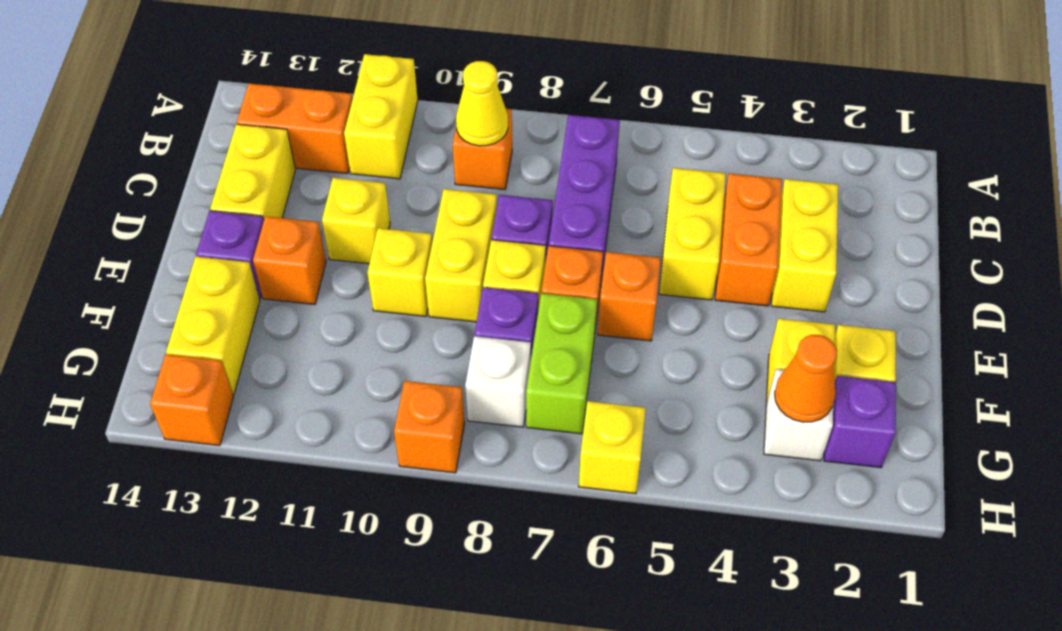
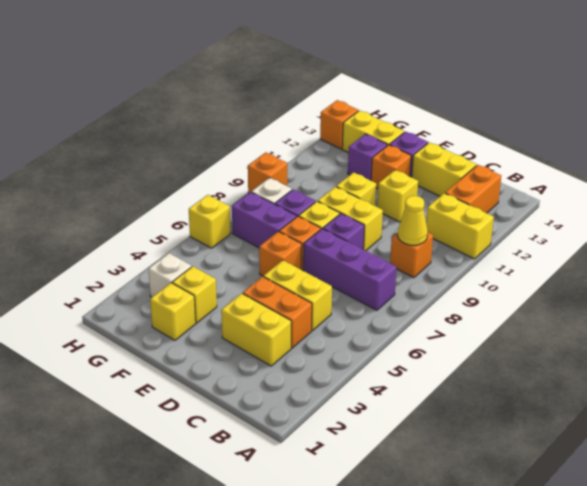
lime brick F7:G7 level 1 -> purple brick F7:G7 level 1
purple brick G2 level 1 -> purple brick F12 level 1
orange cone G3 level 2 -> none

